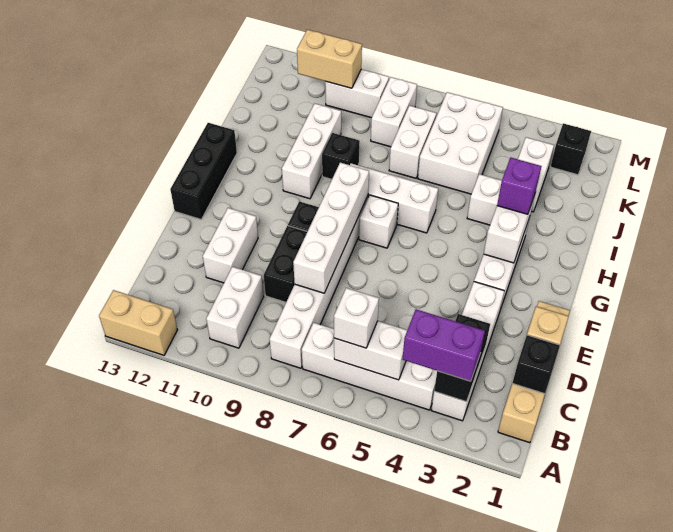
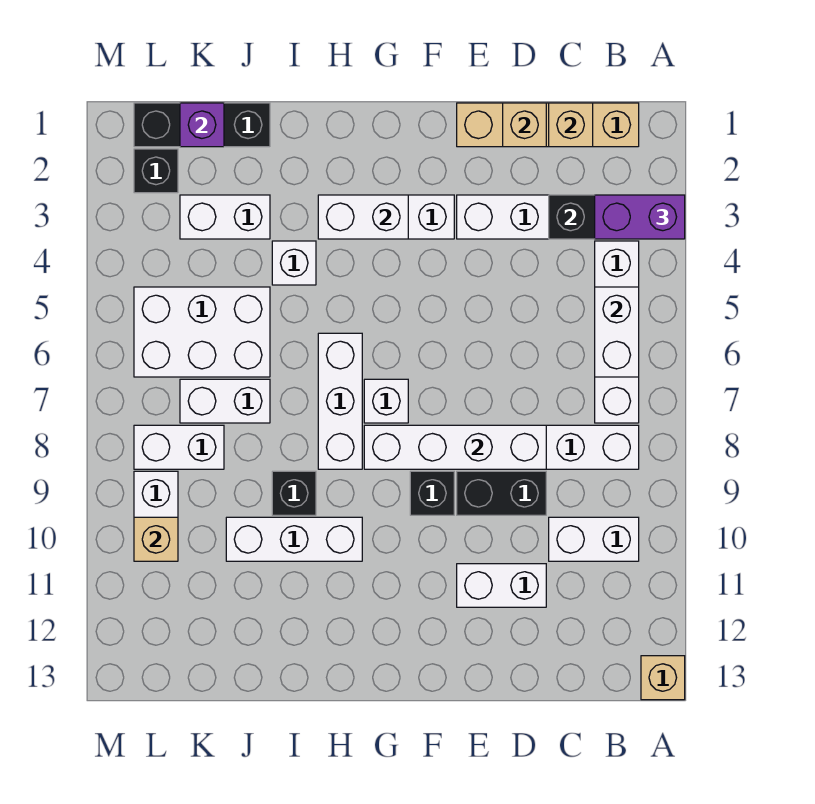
tan brick A12:A13 level 1 -> tan brick A13 level 1
purple brick B3:B4 level 3 -> purple brick A3:B3 level 3
white brick B6 level 3 -> none
black brick C1 level 2 -> tan brick C1 level 2
black brick F13:H13 level 1 -> black brick J1:L1 level 1
purple brick H3 level 3 -> purple brick K1 level 2
tan brick L10:L11 level 2 -> tan brick L10 level 2

